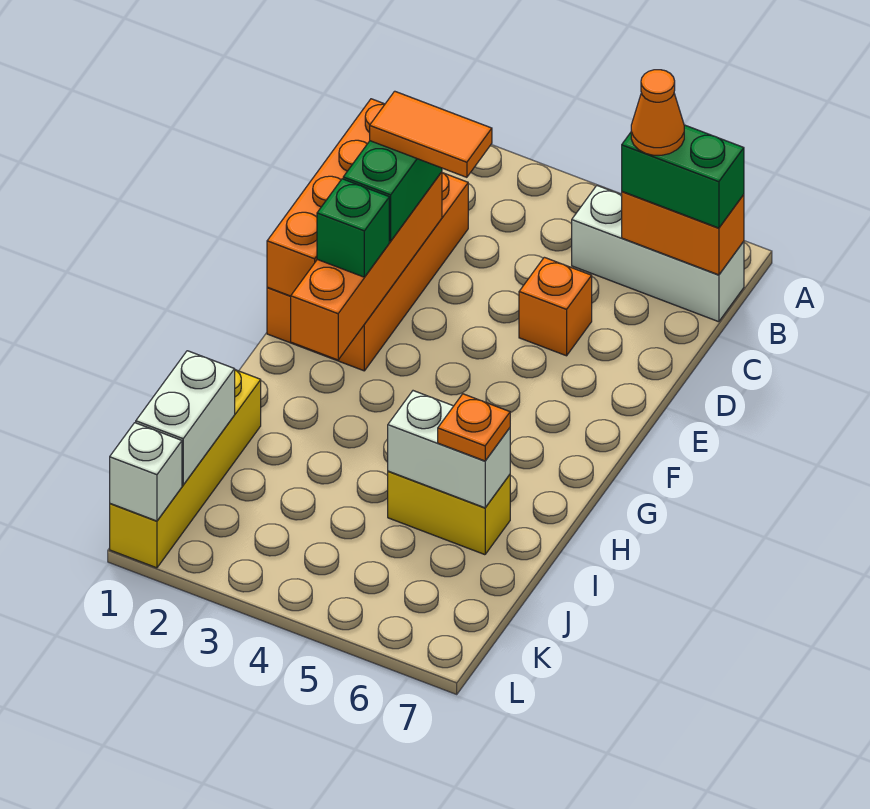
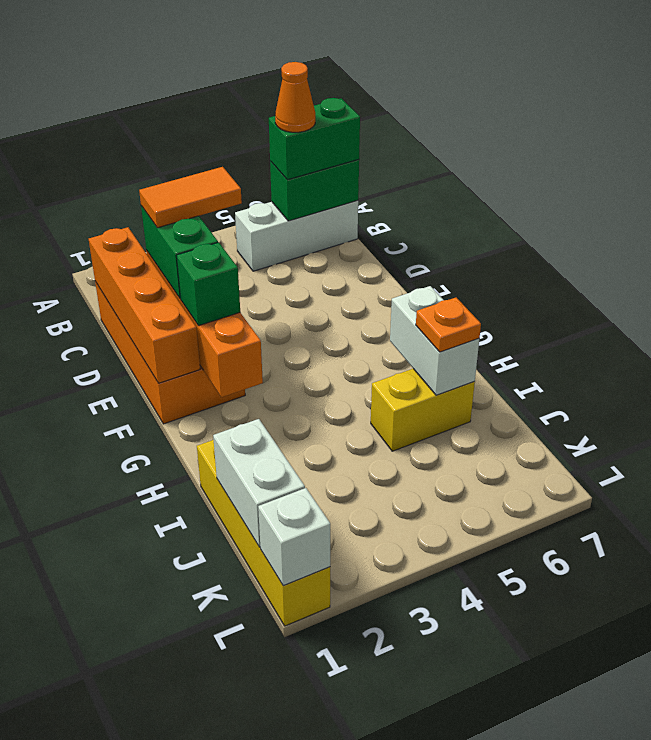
orange brick B6:B7 level 2 -> green brick B6:B7 level 2
orange brick D5 level 1 -> none
white brick I5:I6 level 2 -> white brick H6:I6 level 2

